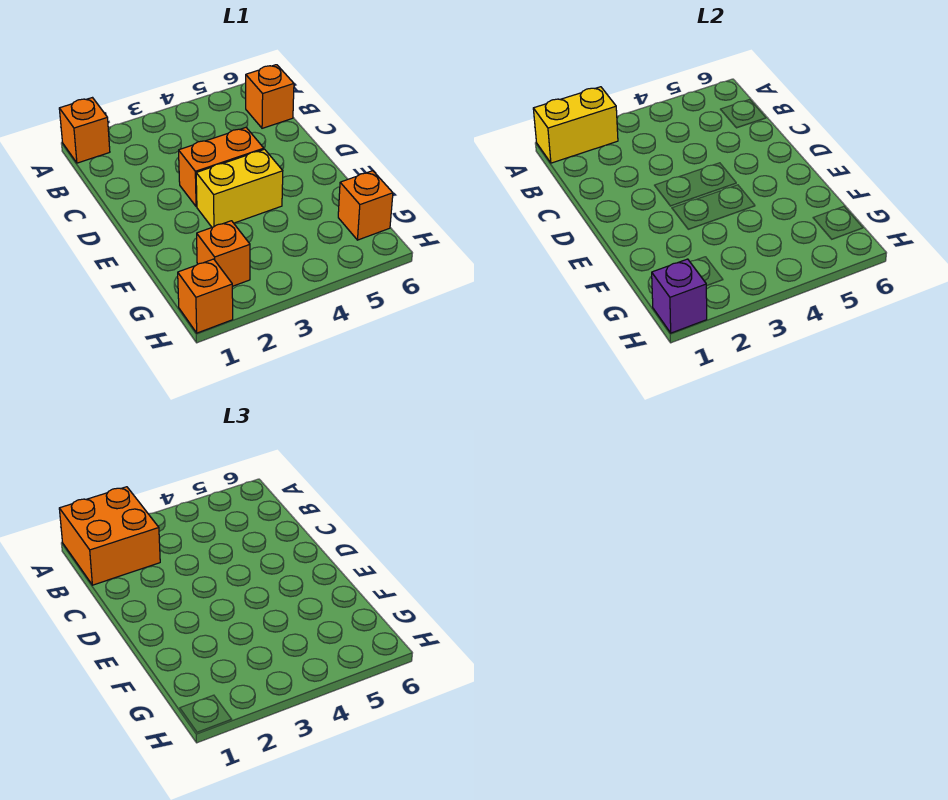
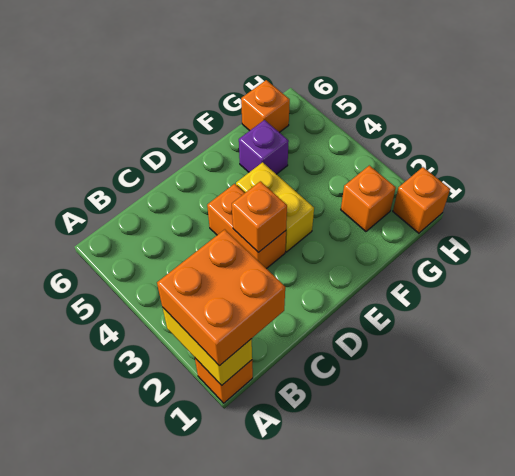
orange brick B6 level 1 -> orange brick D3 level 2
purple brick H1 level 2 -> purple brick F5 level 1

